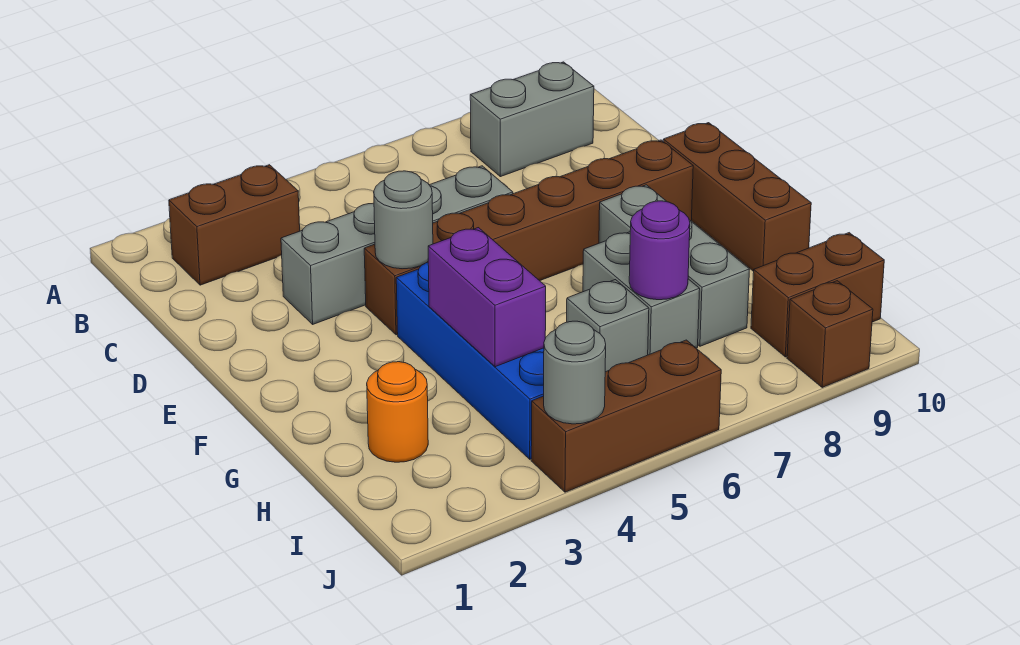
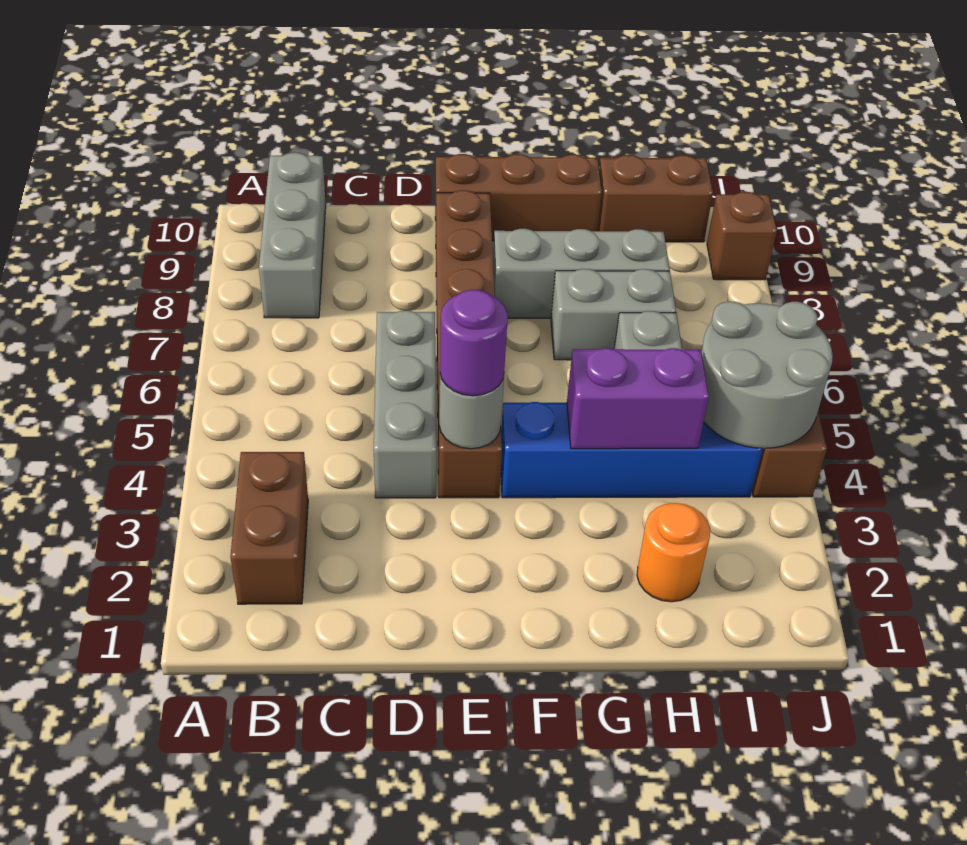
grey brick B8:B9 level 1 -> grey brick B8:B10 level 1
grey brick D3:D6 level 1 -> grey brick D4:D6 level 1
purple round brick H7 level 2 -> purple round brick E4 level 3
brown brick I9:I10 level 1 -> brown brick H10:I10 level 1
grey round brick J4 level 2 -> grey round brick I4:J5 level 2

